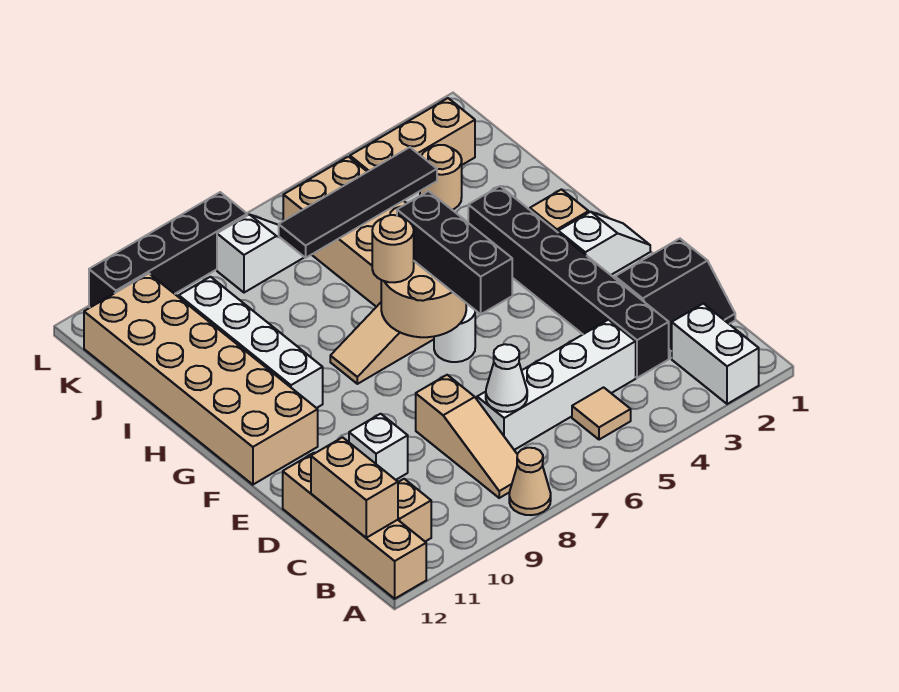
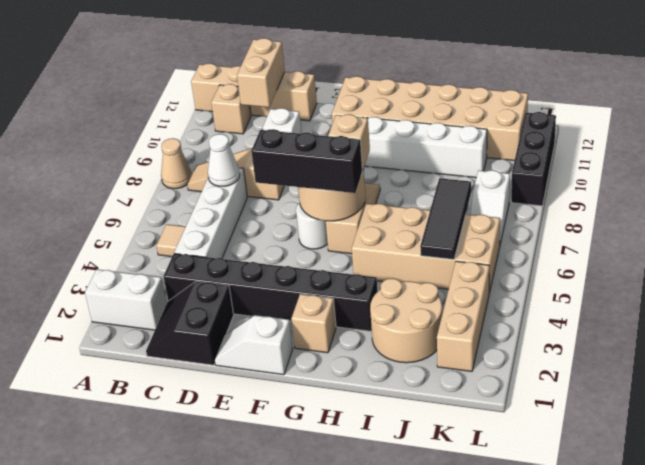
tan brick B12:C12 level 2 -> tan brick C11:C12 level 2
white slope F1:F2 level 1 top 2 -> white slope E1:F1 level 1 top F
tan round brick G7 level 3 -> tan brick G7 level 3
tan round brick J3 level 1 -> tan round brick I2:J3 level 1
black tile J4:J7 level 2 -> black tile J5:J7 level 2
black brick L8:L11 level 1 -> black brick L9:L11 level 1

